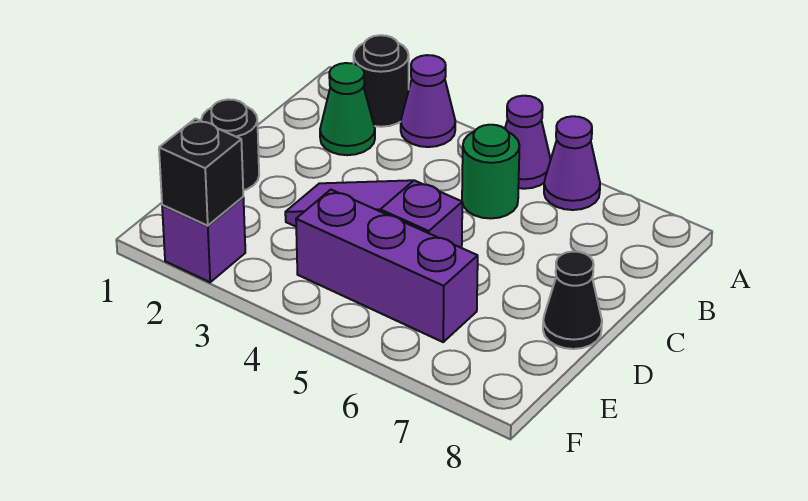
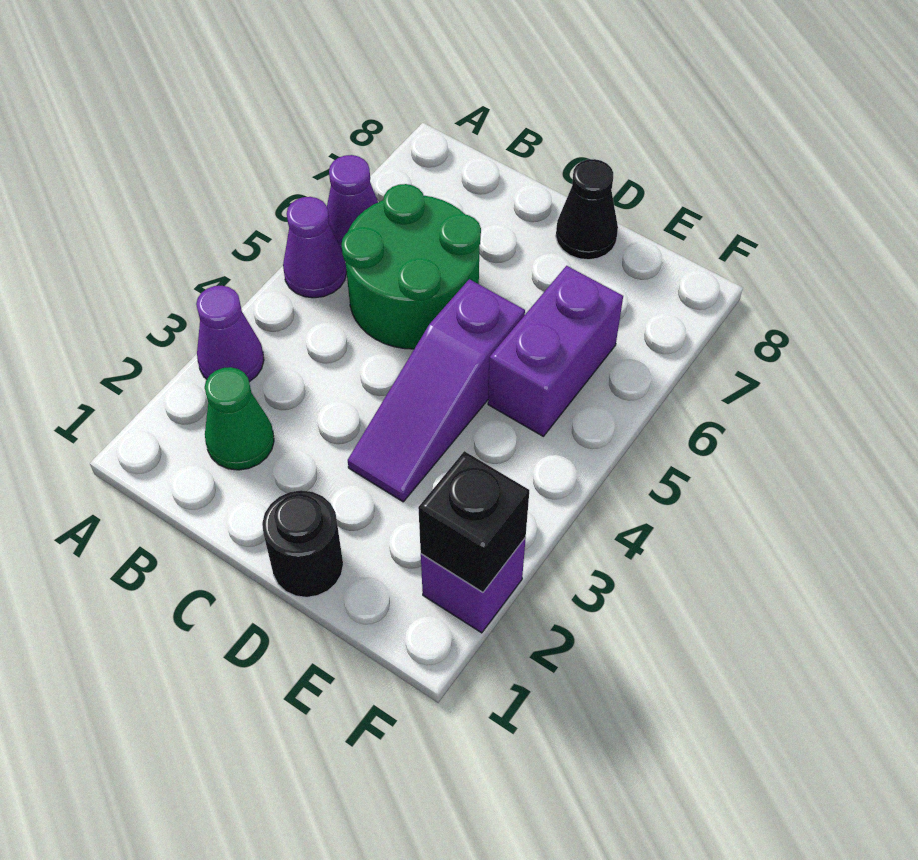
black round brick A2 level 1 -> none
green round brick B5 level 1 -> green round brick B5:C6 level 1
purple brick E4:E6 level 1 -> purple brick E5:E6 level 1

